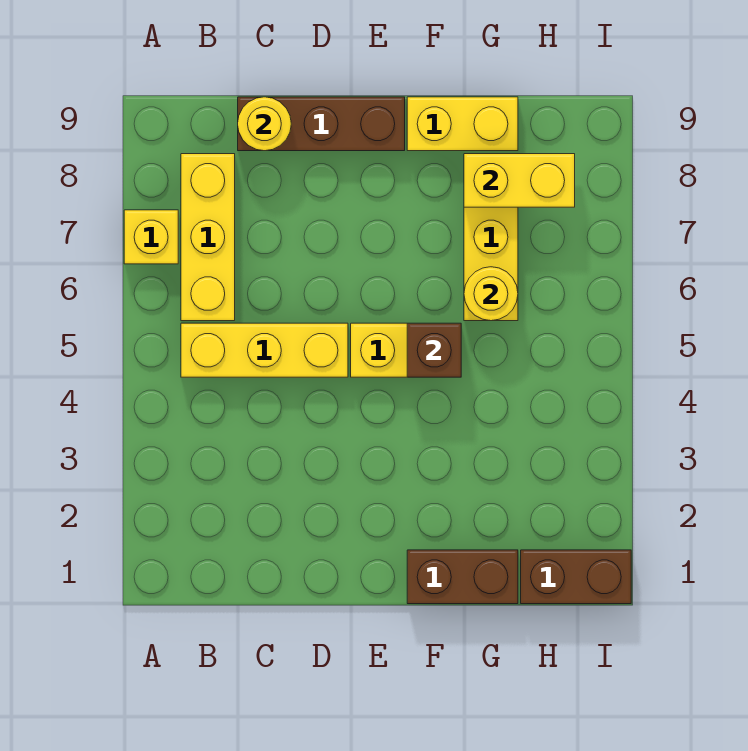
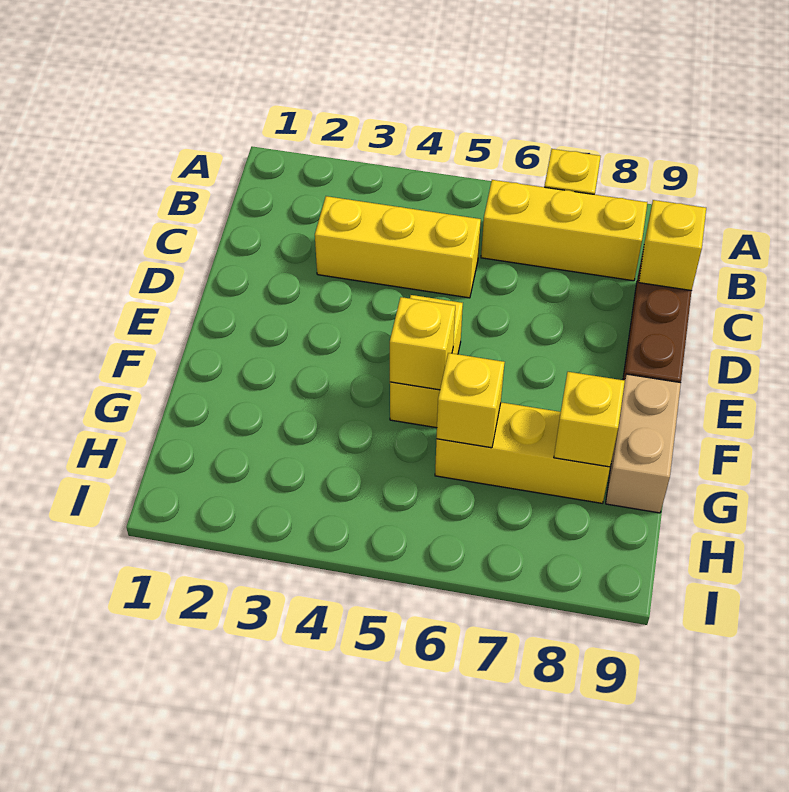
yellow brick B5:D5 level 1 -> yellow brick C3:C5 level 1
yellow round brick C9 level 2 -> yellow brick C9 level 2
brown brick F1:G1 level 1 -> none
brown brick F5 level 2 -> yellow brick F5 level 2
yellow brick F9:G9 level 1 -> tan brick F9:G9 level 1
yellow round brick G6 level 2 -> yellow brick G6 level 2
yellow brick G8:H8 level 2 -> yellow brick G8 level 2
brown brick H1:I1 level 1 -> none

